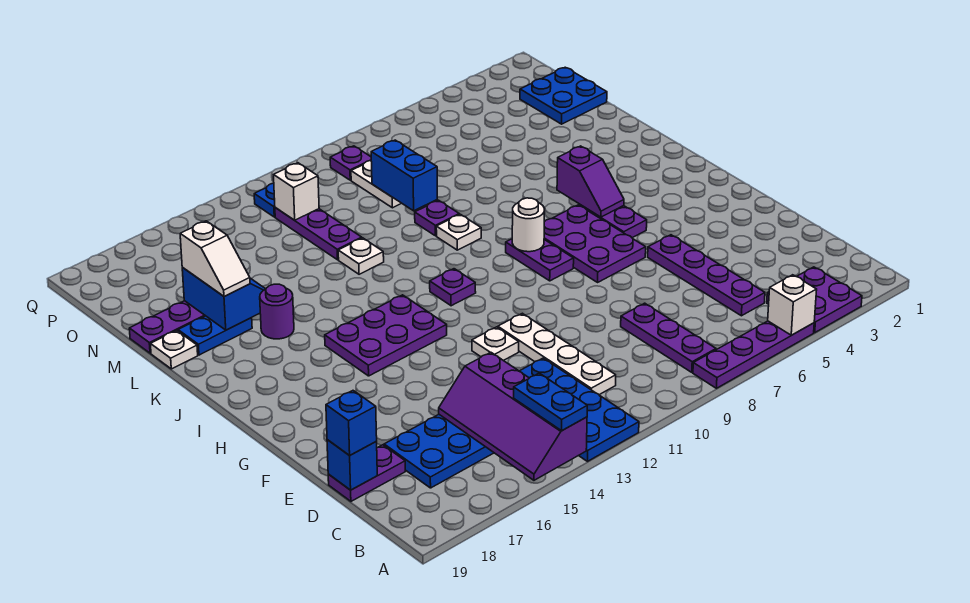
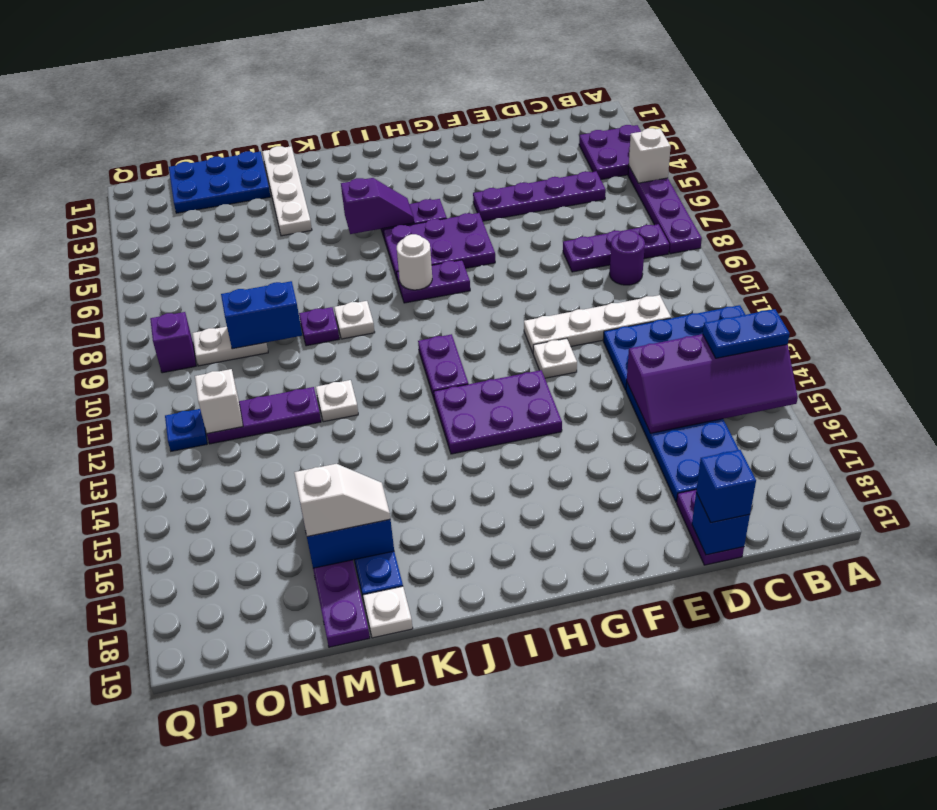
purple plate H13:I15 level 1 -> purple plate G13:I14 level 1
purple plate I11 level 1 -> purple plate I11:I12 level 1
purple round brick K16 level 1 -> purple round brick C9 level 1
none -> white plate L1:L4 level 1
blue plate N1:O2 level 1 -> blue plate M1:O2 level 1
purple plate P9 level 1 -> purple brick P9 level 1

